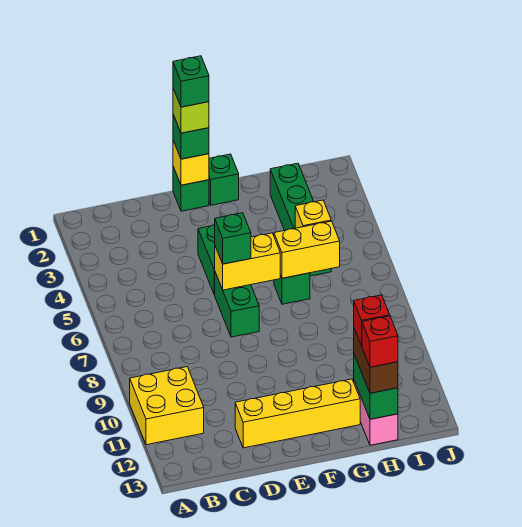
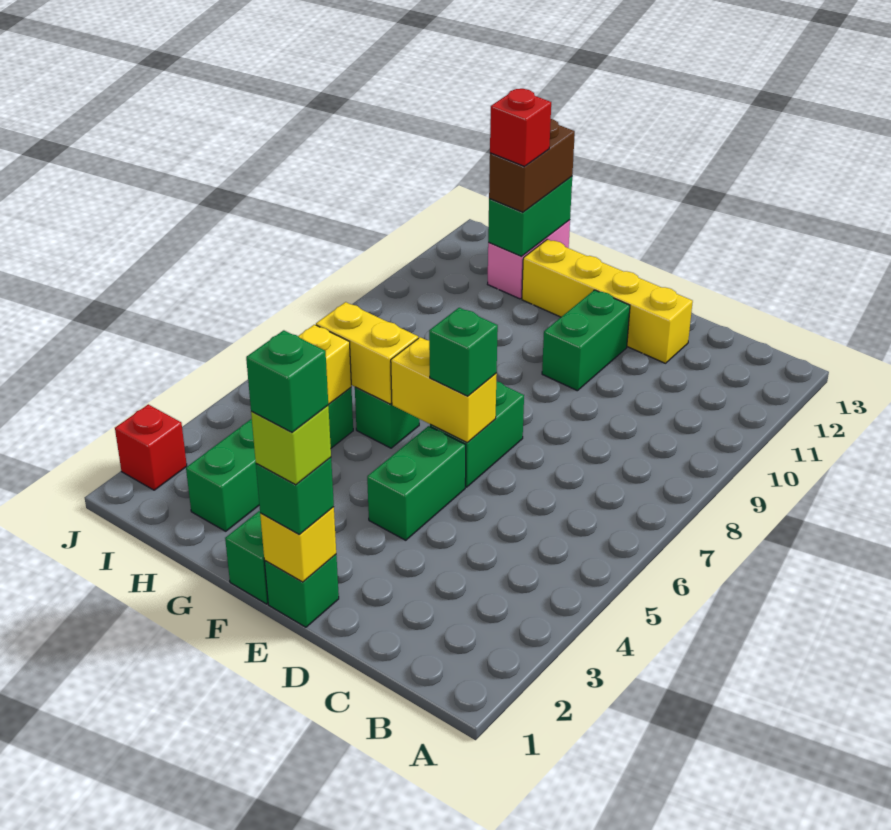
yellow brick A10:B11 level 1 -> none
none -> green brick E10:E11 level 1
red brick H13 level 4 -> red brick J2 level 1

